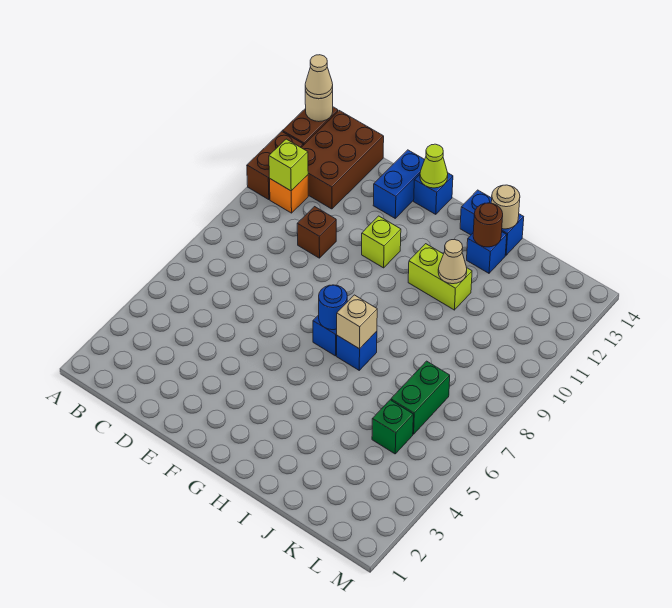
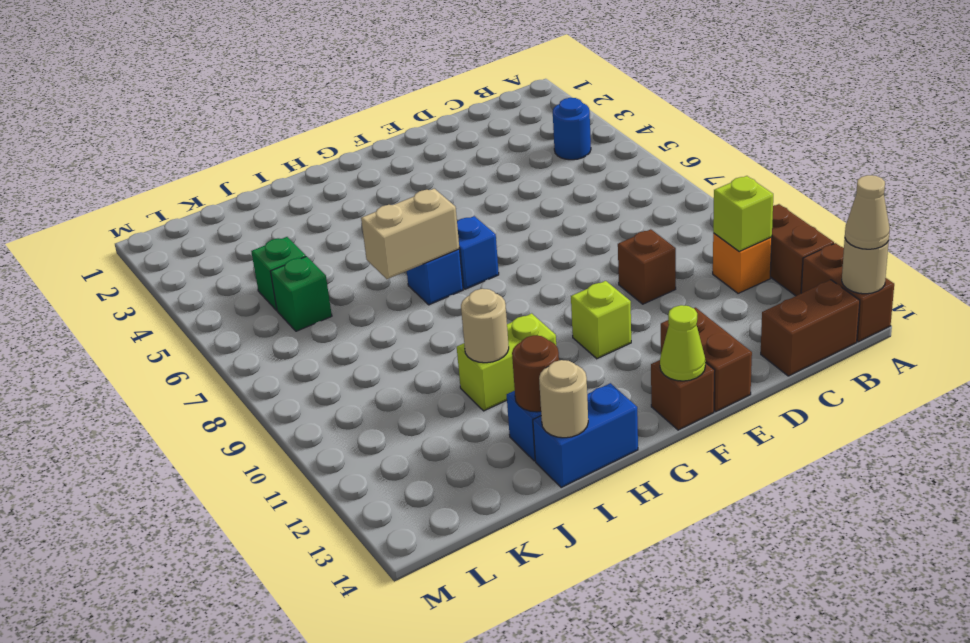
brown brick B12:C14 level 1 -> brown brick B14:C14 level 1
blue brick E13:E14 level 1 -> brown brick E13:E14 level 1
blue brick F14 level 1 -> brown brick F14 level 1
blue round brick G7 level 2 -> blue round brick B4 level 1
tan brick H7 level 2 -> tan brick H7:I7 level 2
tan cone I11 level 2 -> tan round brick I11 level 2
green brick K6:K7 level 1 -> green brick K6 level 1

